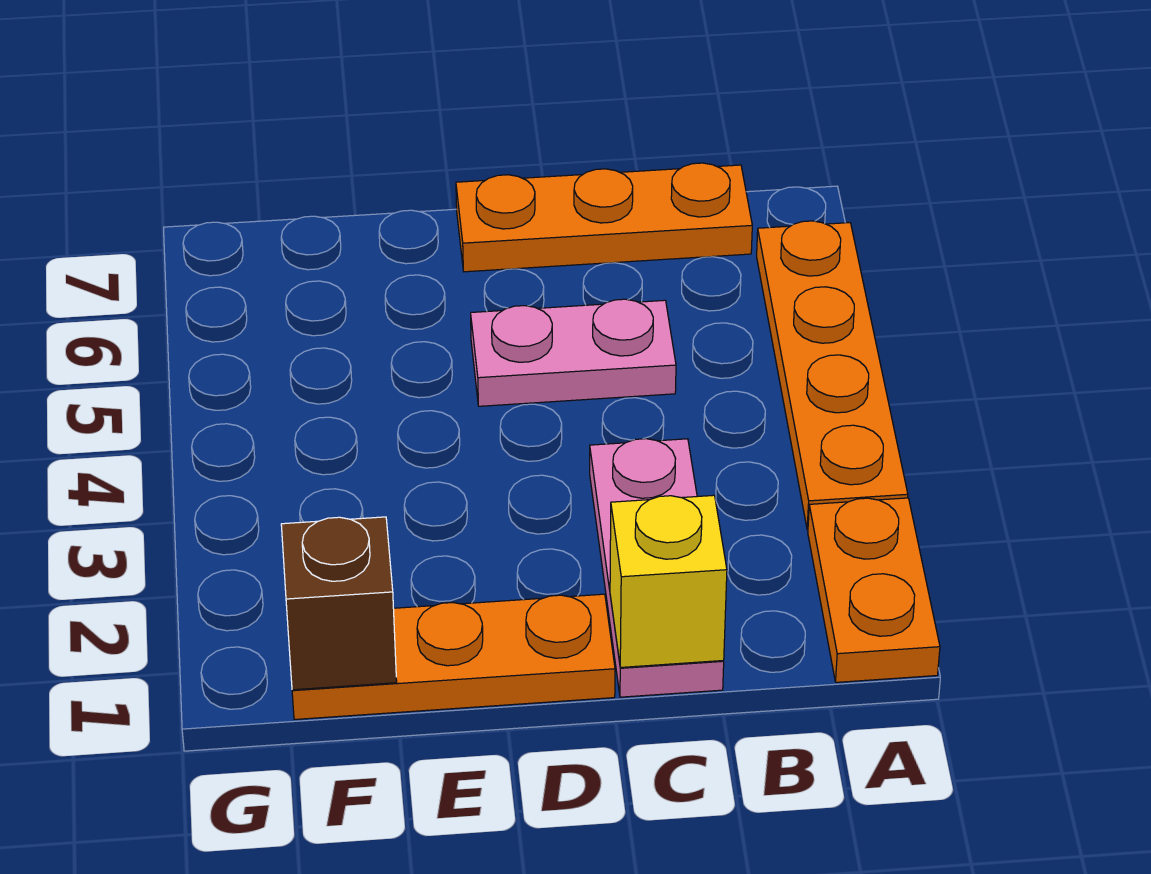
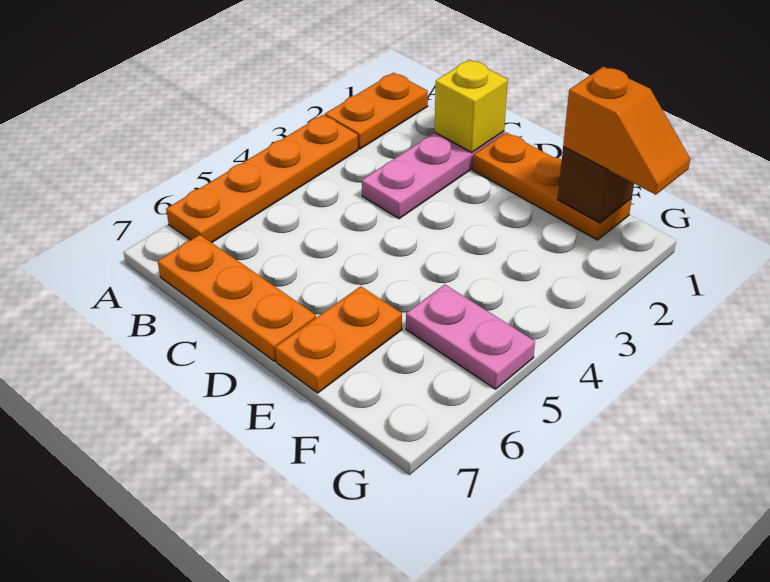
pink plate C5:D5 level 1 -> pink plate F5:G5 level 1
none -> orange plate E6:E7 level 1
none -> orange slope F1:G1 level 3 top F

